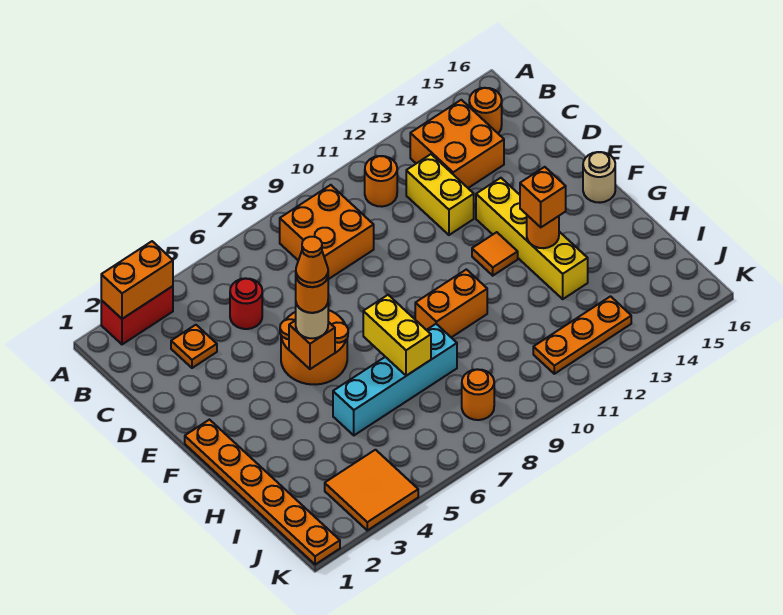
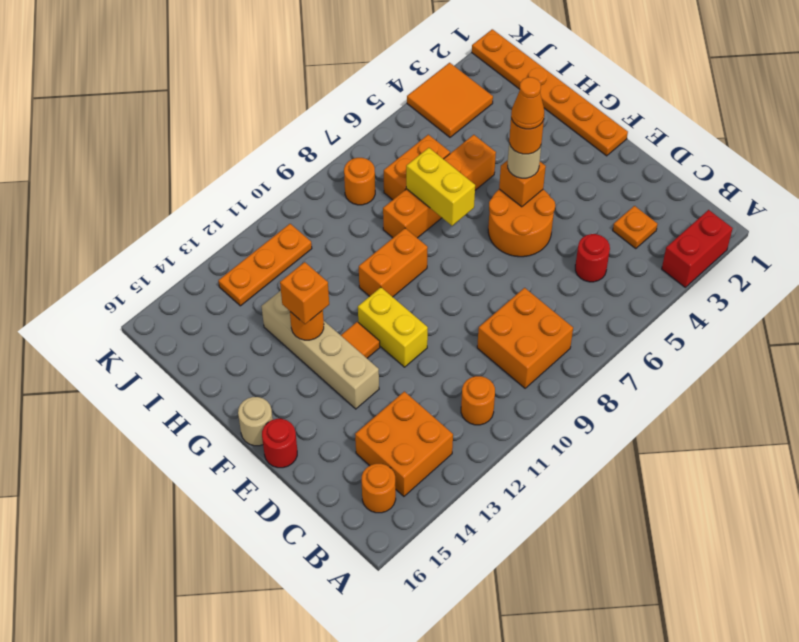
orange brick A2:A3 level 2 -> orange brick I6:I7 level 1
yellow brick C12:D12 level 1 -> yellow brick E11:F11 level 1
yellow brick E13:H13 level 1 -> tan brick E13:H13 level 1
none -> red round brick E16 level 1
cyan brick H5:H8 level 1 -> orange brick H5:H8 level 1

